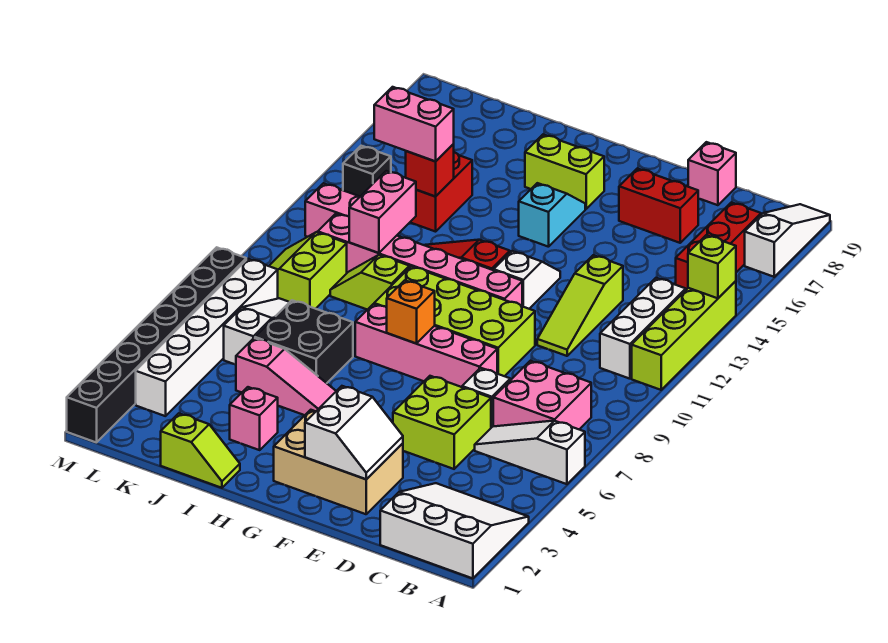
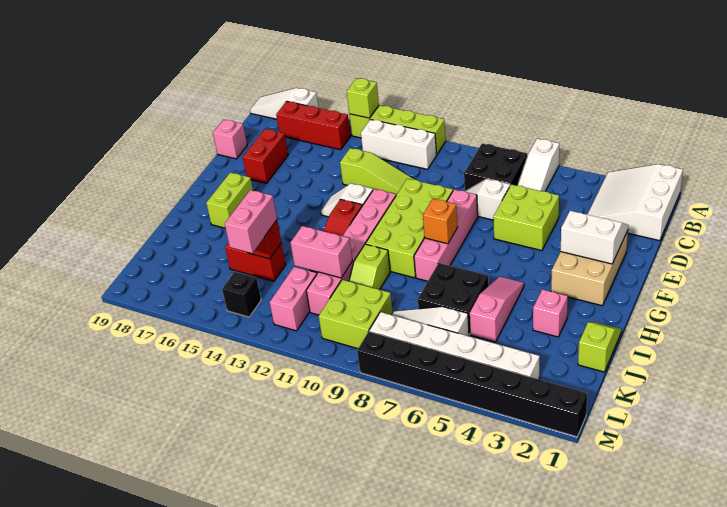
pink brick B7:C8 level 1 -> black brick B7:C8 level 1
cyan slope G15:G16 level 1 top 15 -> none
lime slope K9:L10 level 1 top K -> lime brick K9:L10 level 1

